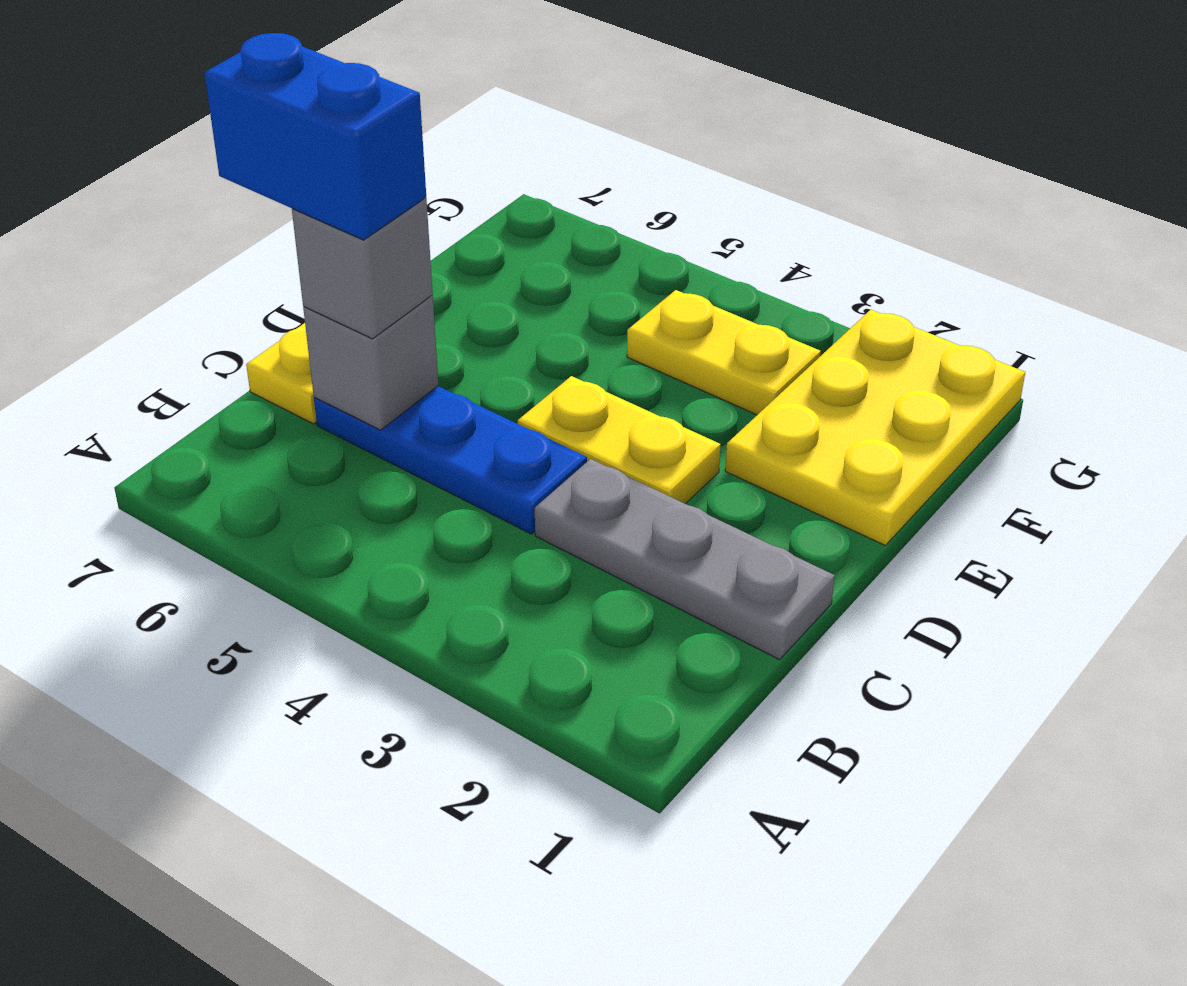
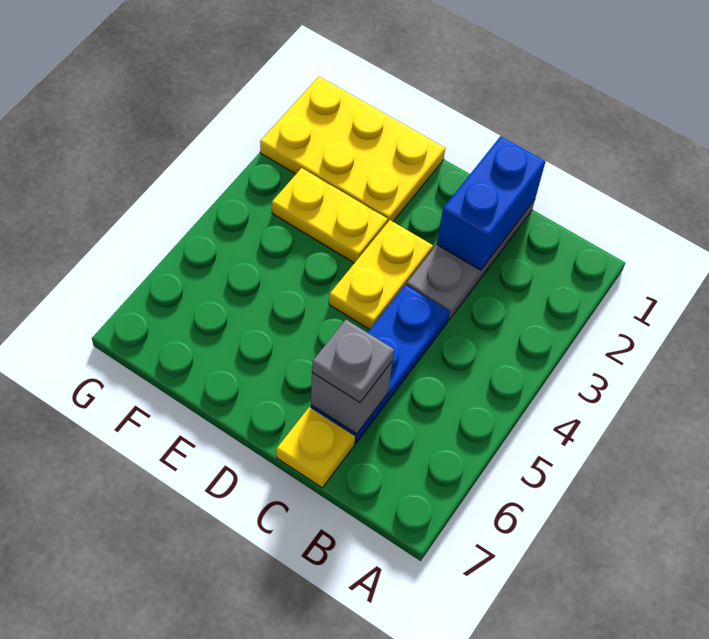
grey brick C6 level 3 -> grey plate C6 level 3
blue brick C6:C7 level 4 -> blue brick C1:C2 level 2
yellow plate F3:F4 level 1 -> yellow plate E3:F3 level 1

